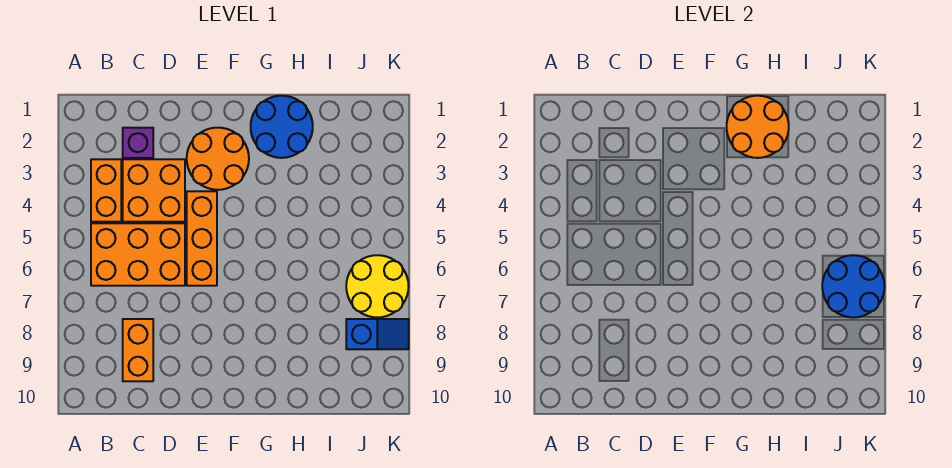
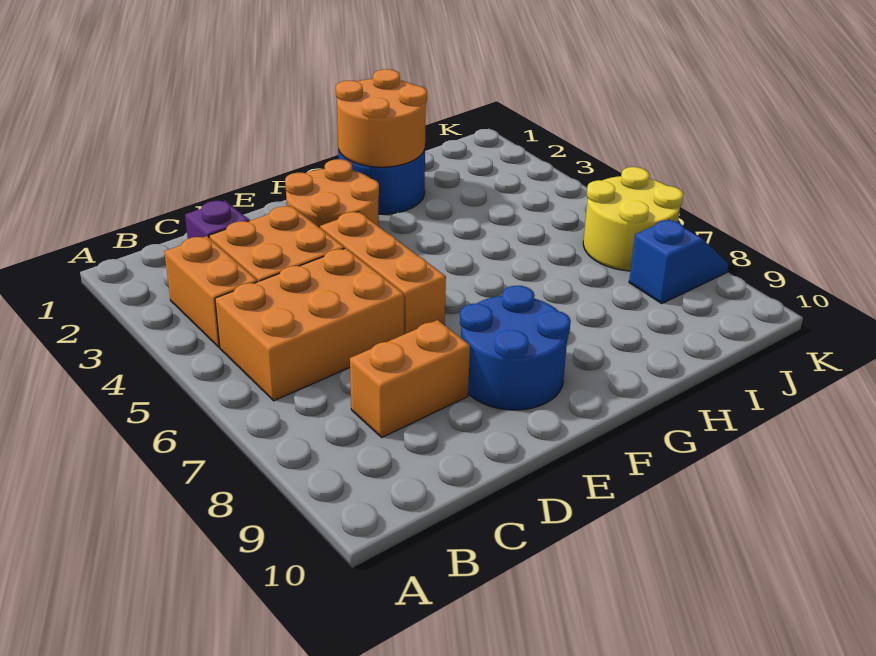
orange brick C8:C9 level 1 -> orange brick C8:D8 level 1
blue round brick J6:K7 level 2 -> blue round brick E8:F9 level 1

